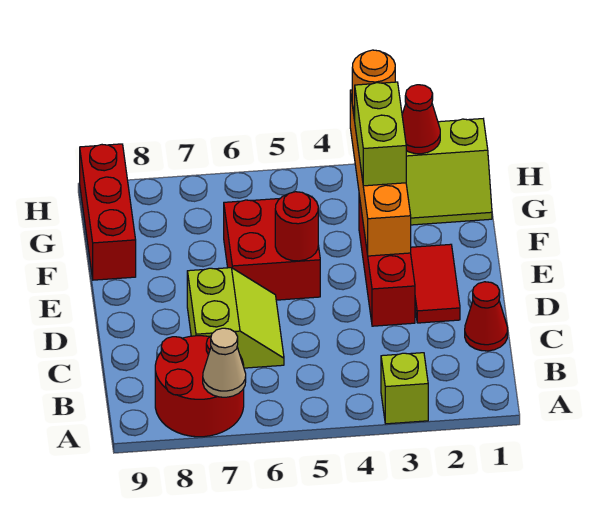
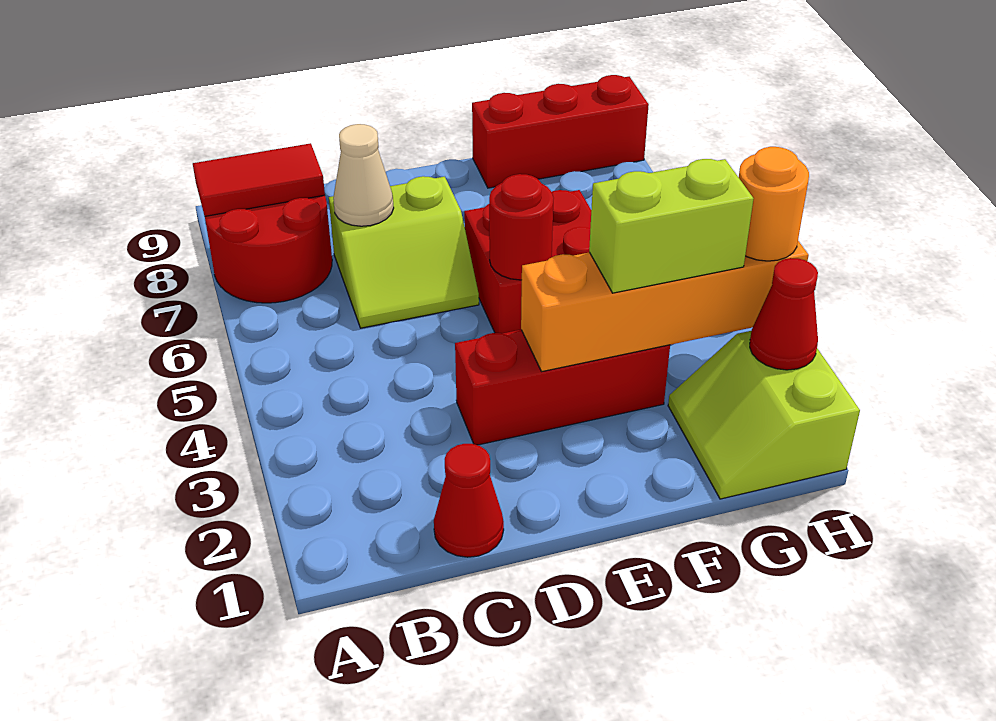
lime brick A3 level 1 -> none
tan cone A7 level 2 -> tan cone C7 level 2
red tile D2:E2 level 1 -> red tile A8:B8 level 2

